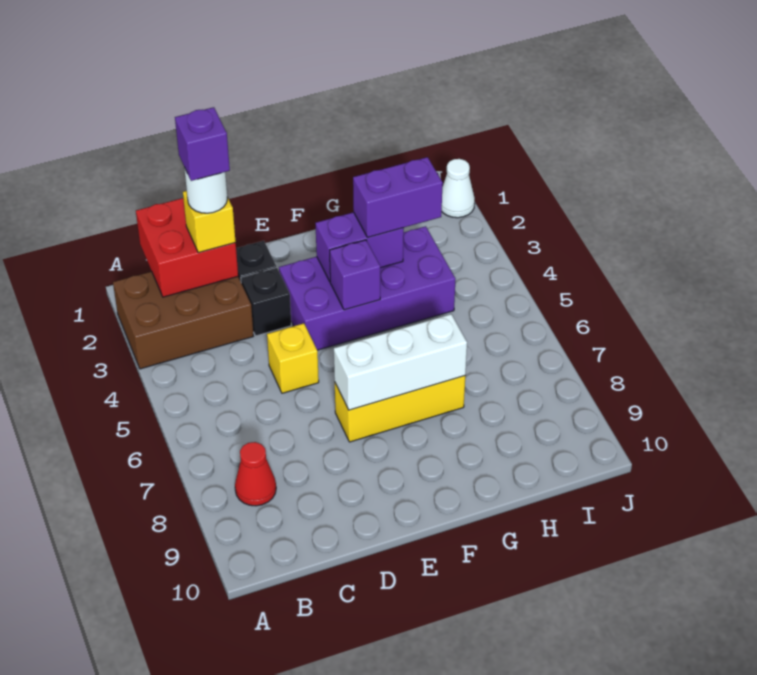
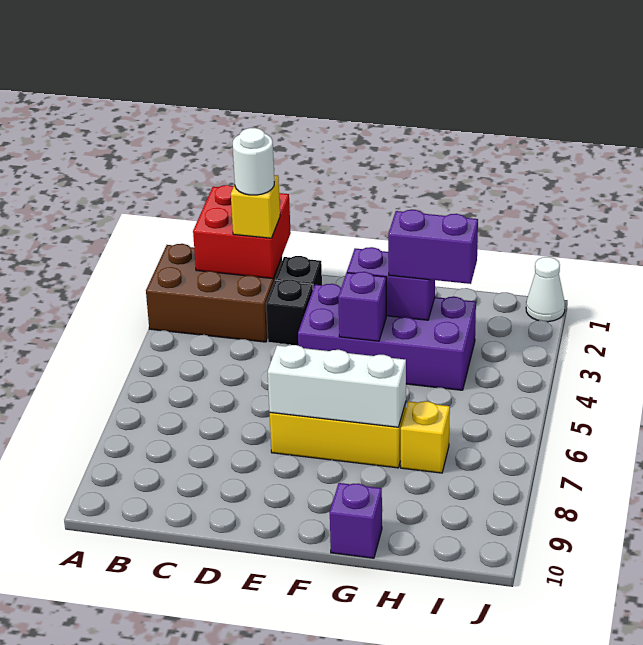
red cone B8 level 1 -> none
purple brick C2 level 5 -> purple brick G10 level 1
yellow brick D5 level 1 -> yellow brick H7 level 1

